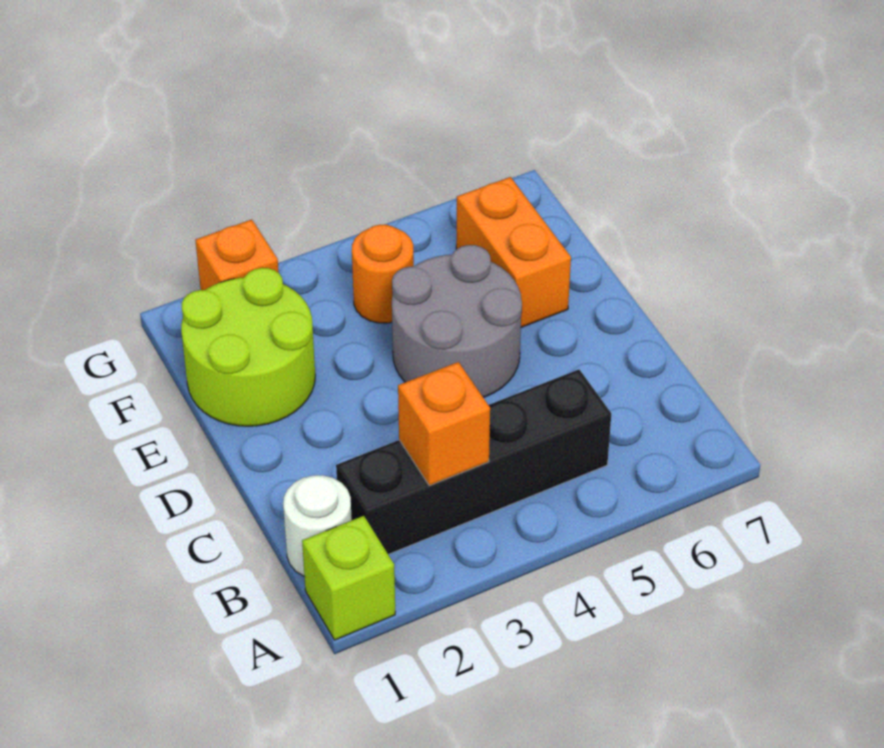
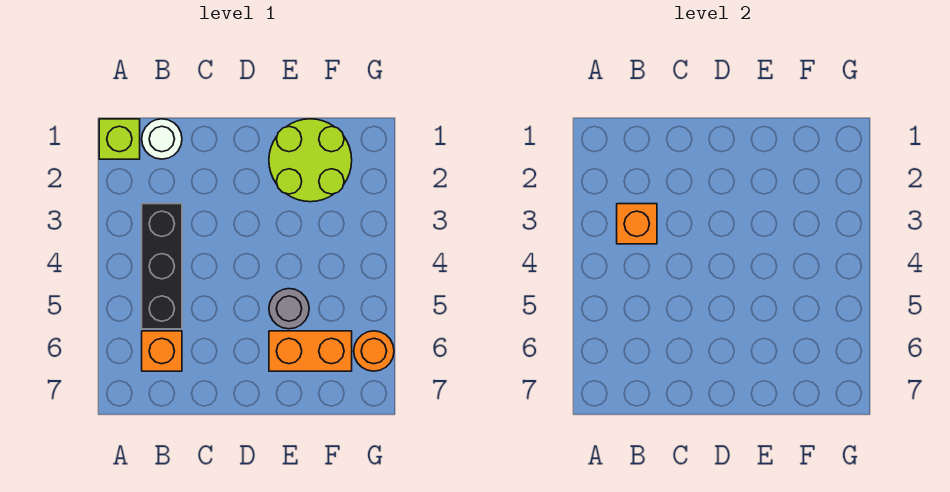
black brick B2:B5 level 1 -> black brick B3:B5 level 1
grey round brick D4:E5 level 1 -> grey round brick E5 level 1
orange round brick F4 level 1 -> orange round brick G6 level 1
orange brick G2 level 1 -> orange brick B6 level 1

